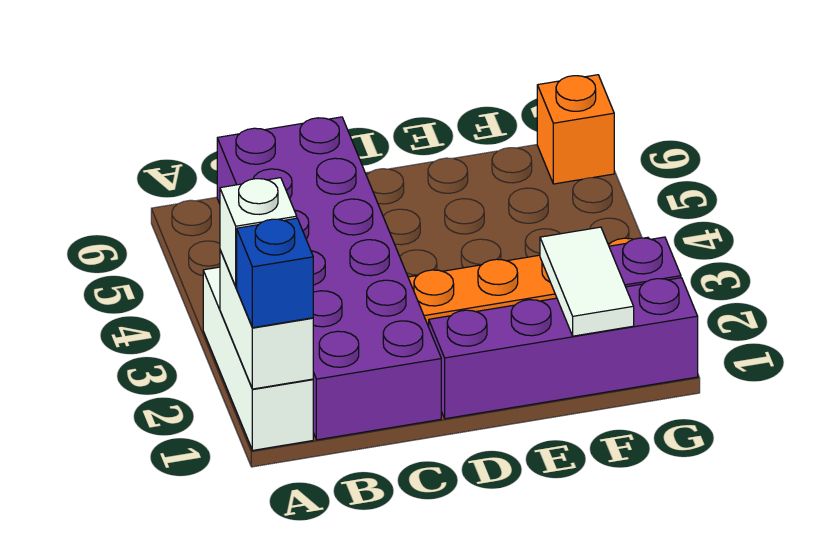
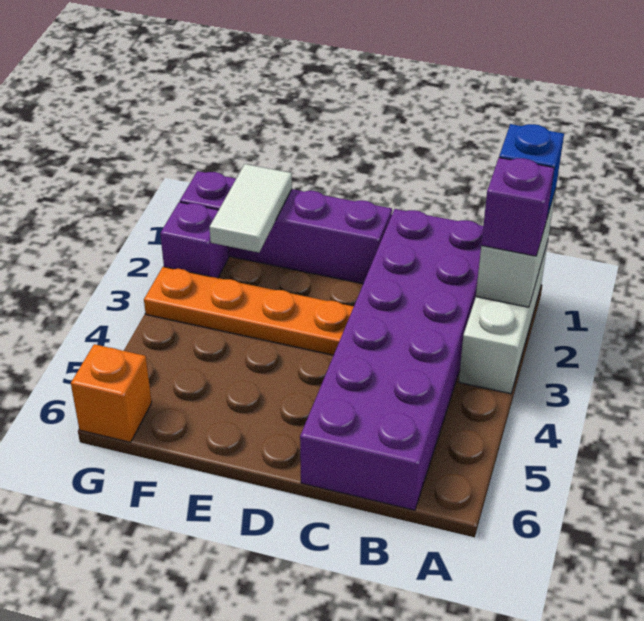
white brick A2 level 3 -> purple brick A2 level 3

